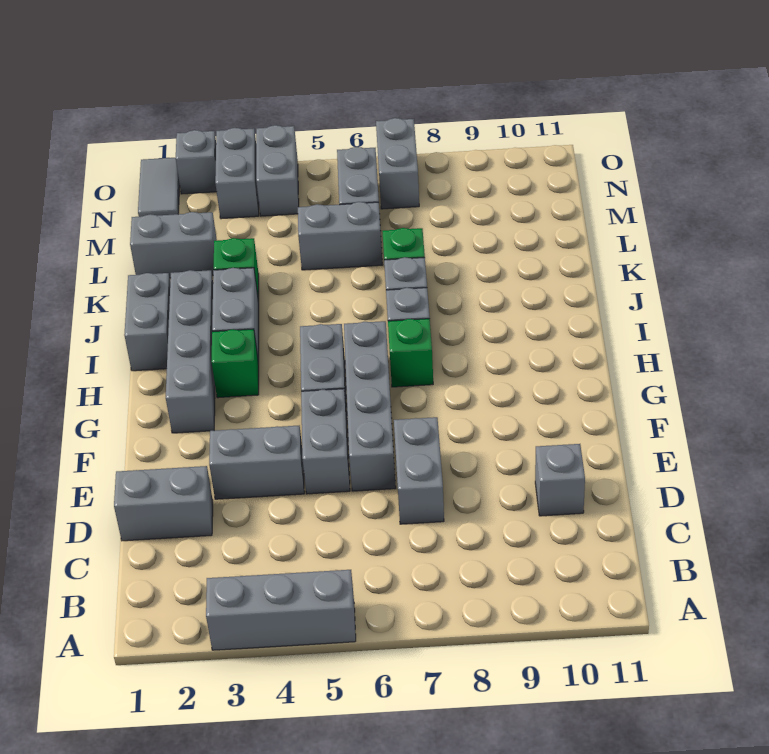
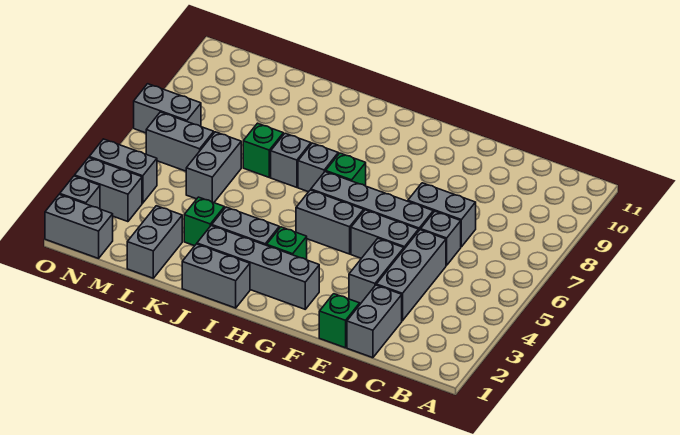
grey brick A3:A5 level 1 -> grey brick D3:D5 level 1
grey brick D10 level 1 -> grey brick D6 level 1
none -> green brick E1 level 1
grey tile N1:O1 level 1 -> grey brick N1:O1 level 1

